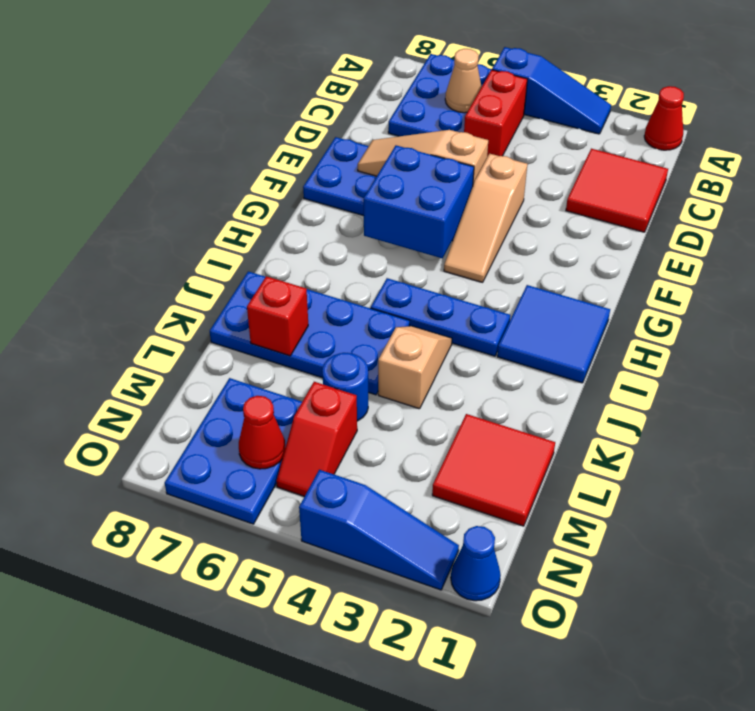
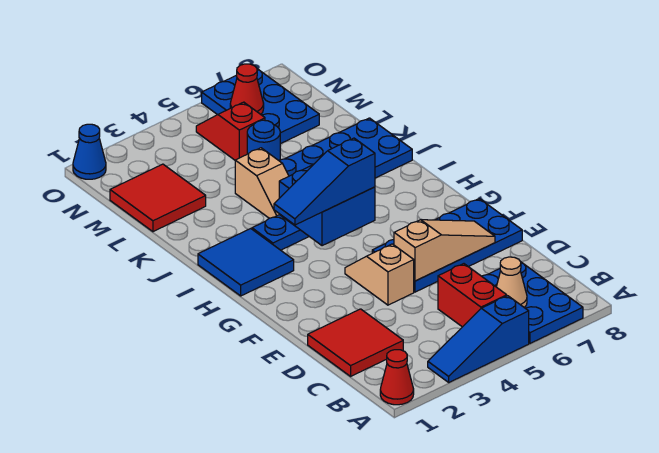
tan slope E4:G4 level 1 top E -> tan slope E4:F4 level 1 top E
blue brick F5:G6 level 2 -> blue brick H4:I5 level 2
red brick K7 level 2 -> none
blue slope O2:O4 level 1 top 4 -> blue slope H3:H5 level 3 top 5

